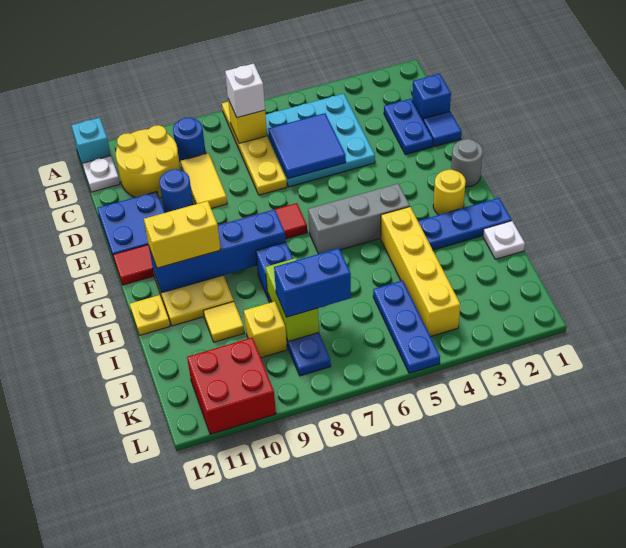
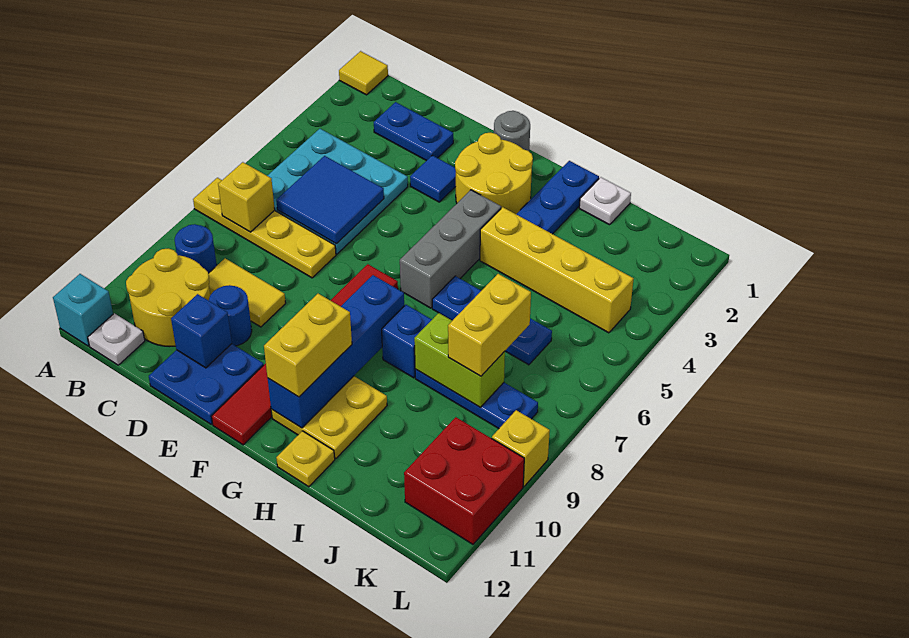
white brick B7 level 3 -> none
blue brick C1 level 1 -> blue brick D11 level 2
blue tile D1 level 1 -> blue tile E3 level 1
yellow round brick G2 level 1 -> yellow round brick F2:G3 level 1
yellow tile I10 level 1 -> yellow tile A1 level 1
blue plate J5:L5 level 1 -> blue plate H6:J6 level 1
blue brick J7:J8 level 3 -> yellow brick J7:J8 level 3
yellow brick J9 level 1 -> yellow brick L9 level 1

